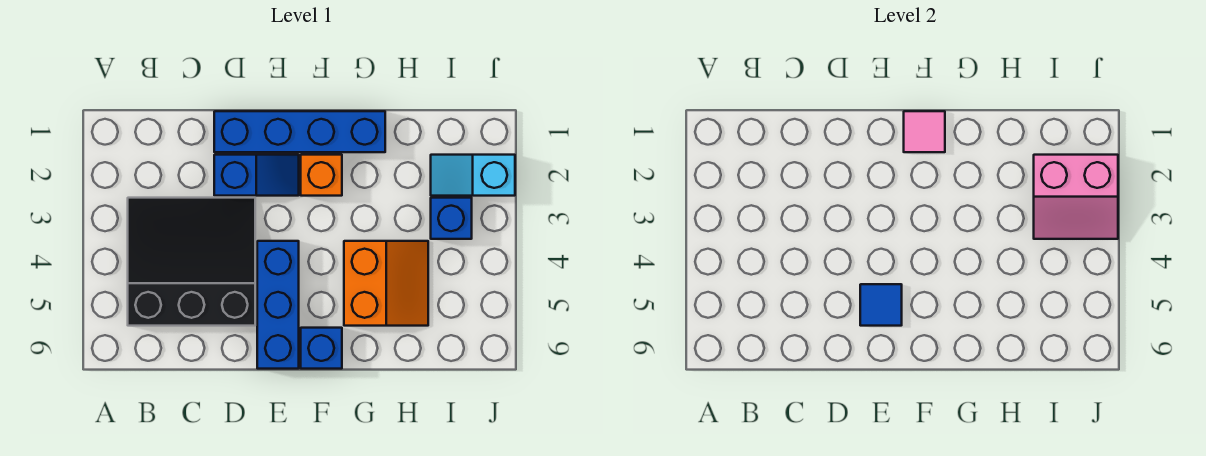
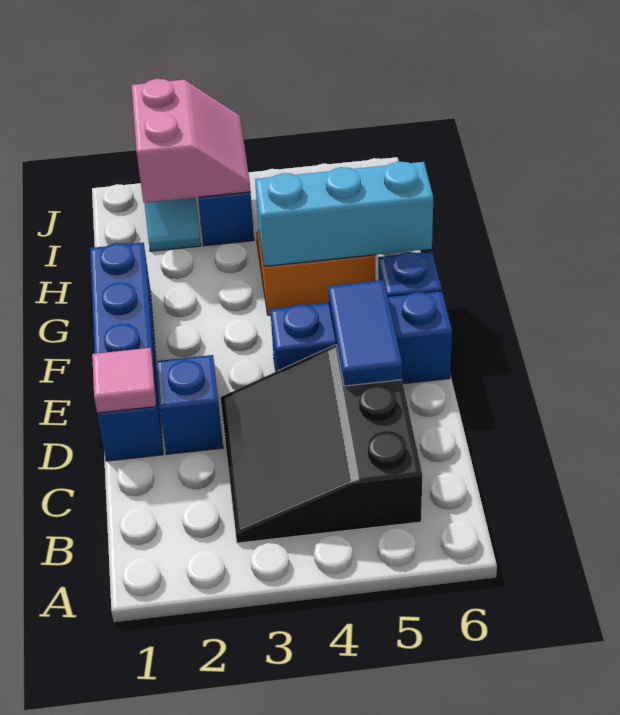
blue tile E5 level 2 -> blue tile D5:E5 level 2
pink tile F1 level 2 -> pink tile D1 level 2
orange brick F2 level 1 -> none
none -> cyan brick G4:G6 level 2

